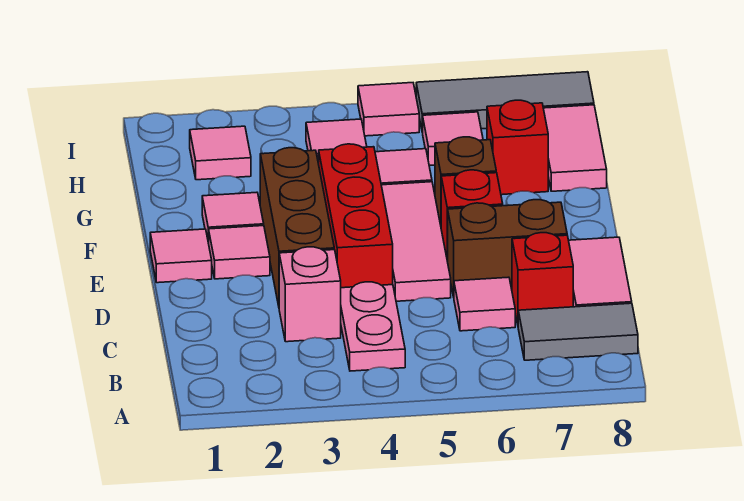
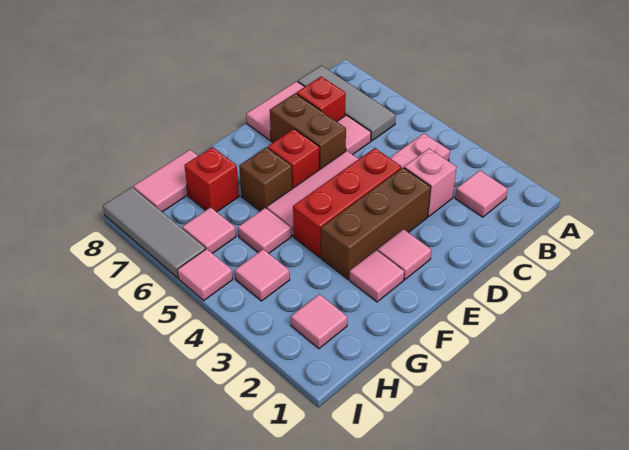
grey tile B7:B8 level 1 -> grey tile B6:B8 level 1
pink tile E1 level 1 -> pink tile B2 level 1

